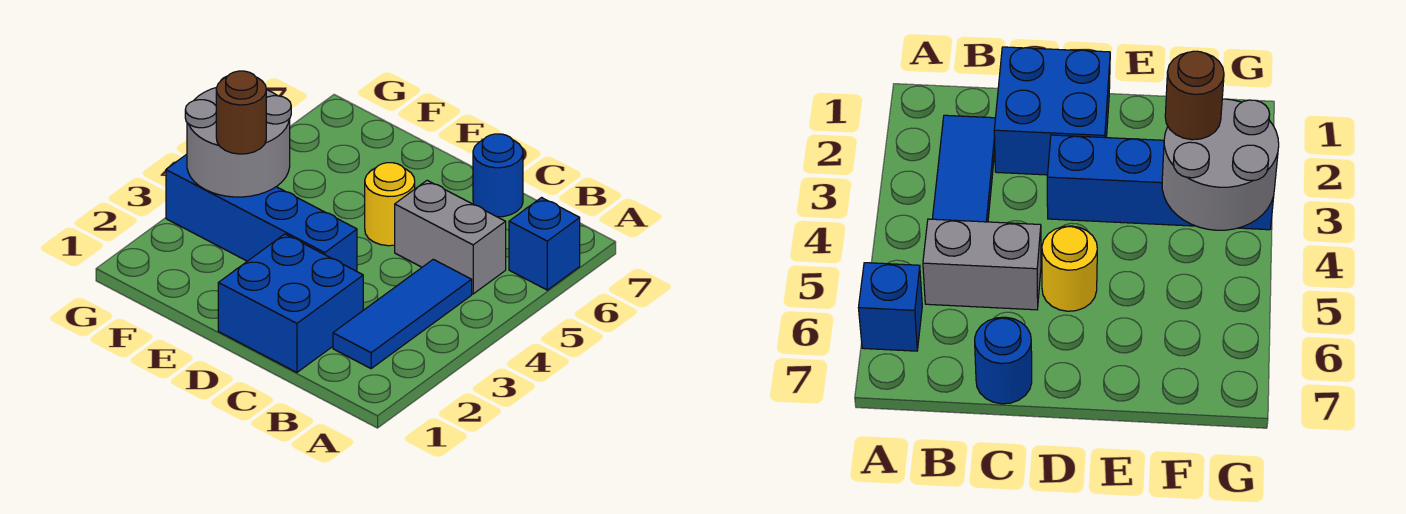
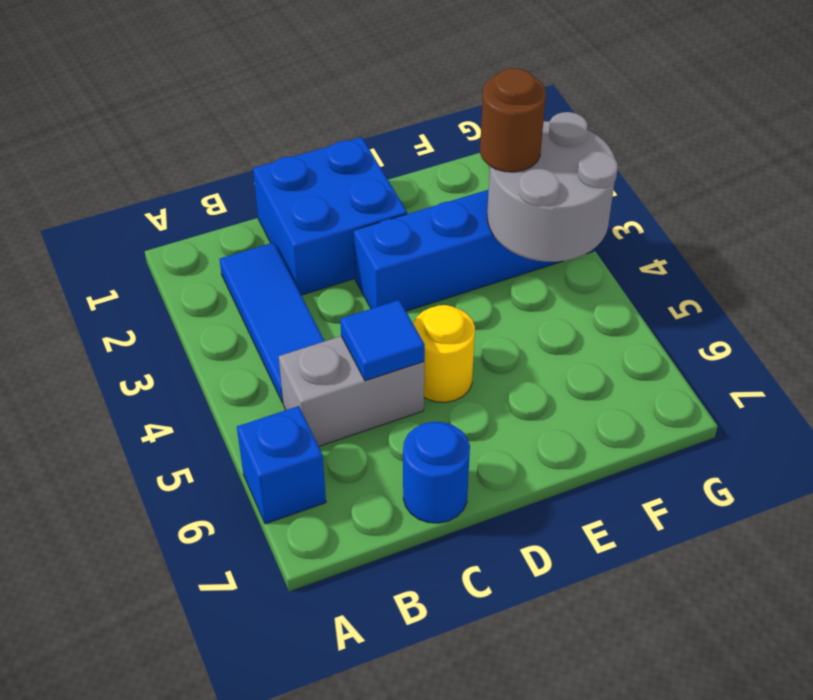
none -> blue tile C5 level 2

